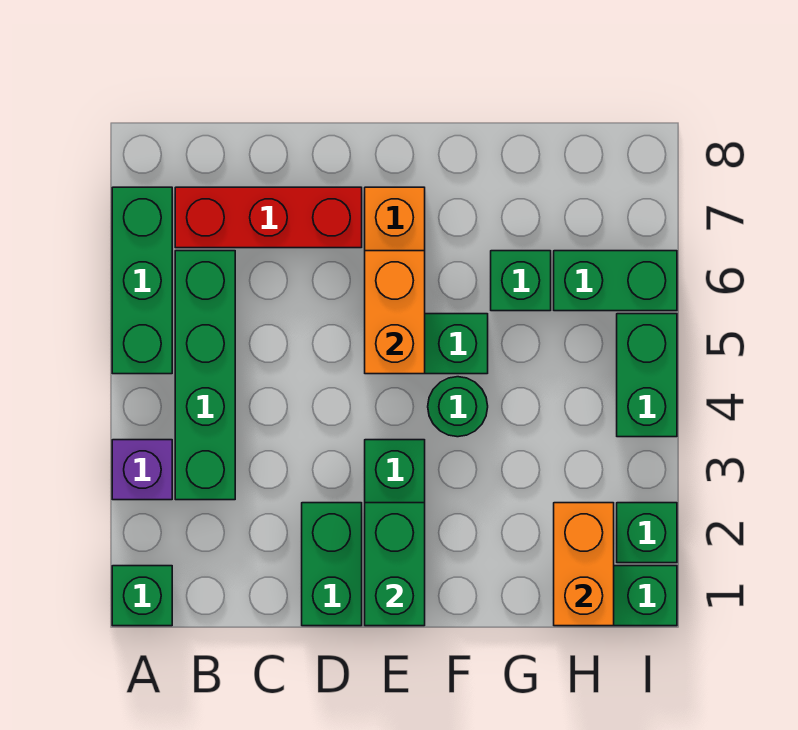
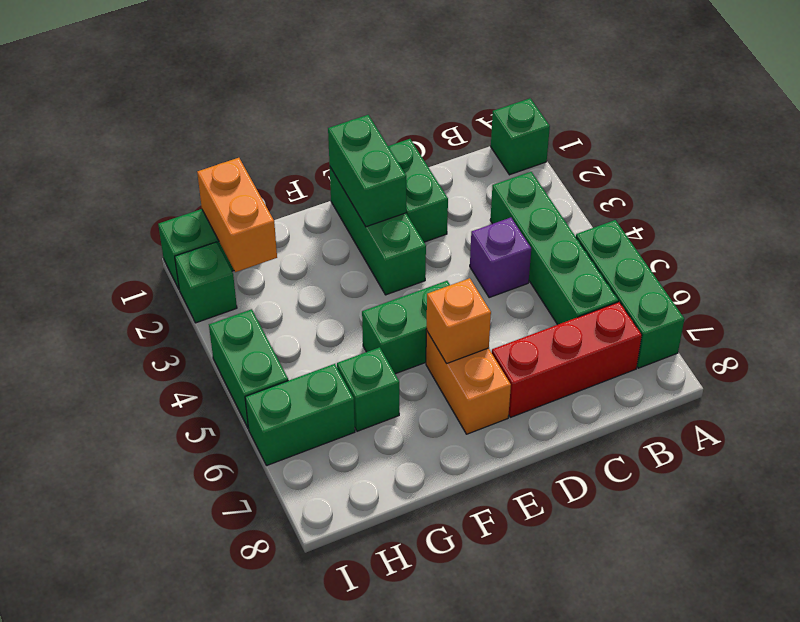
purple brick A3 level 1 -> purple brick C4 level 1
orange brick E5:E6 level 2 -> orange brick E6 level 2
green round brick F4 level 1 -> none

